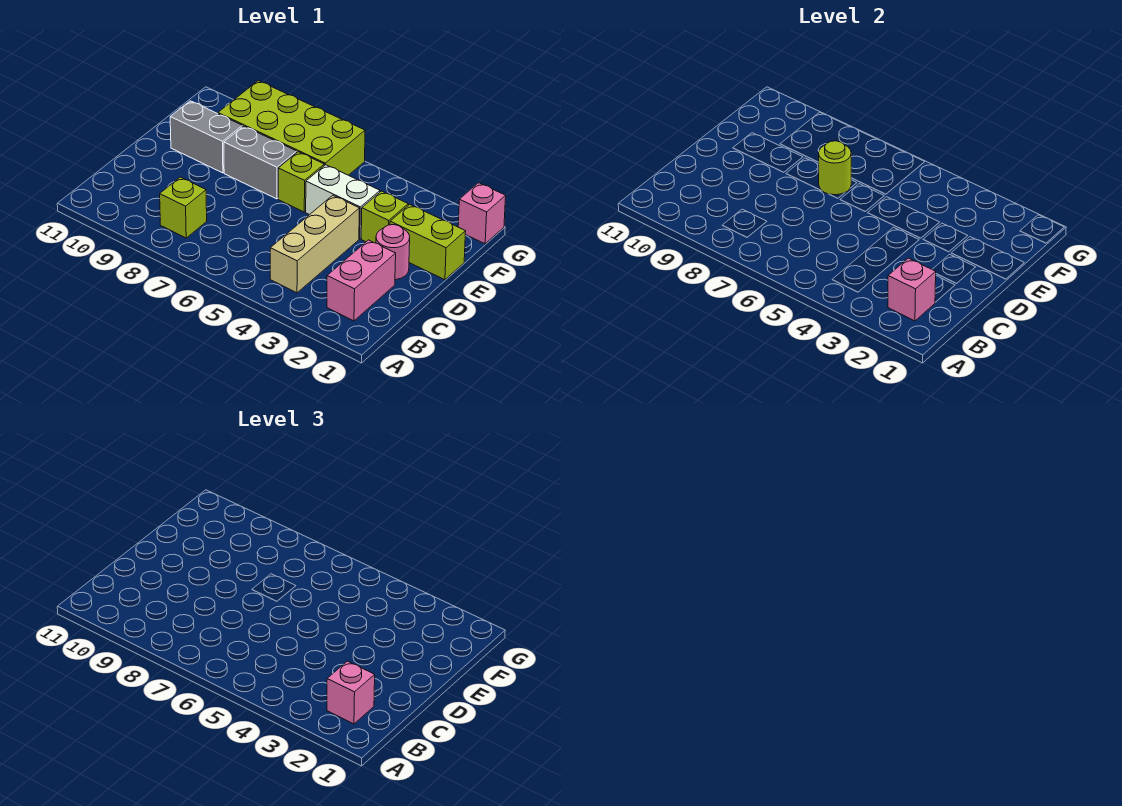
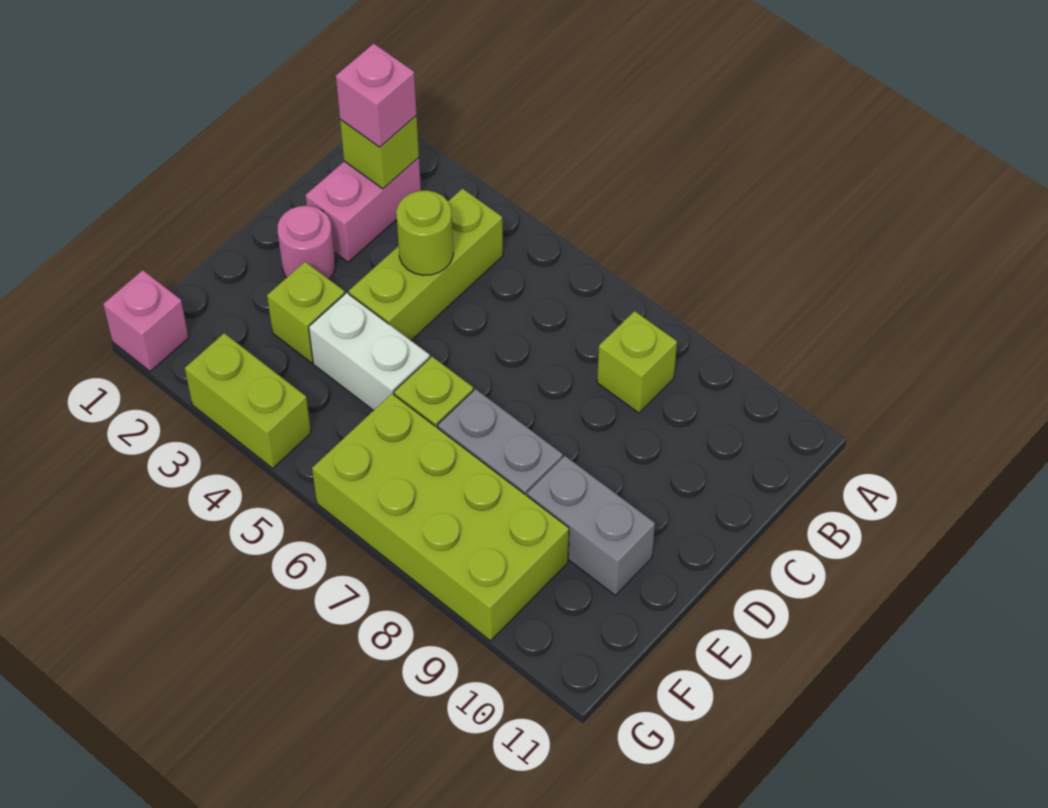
pink brick B2 level 2 -> lime brick B2 level 2
tan brick B4:D4 level 1 -> lime brick B4:D4 level 1
lime brick E1:E2 level 1 -> lime brick G3:G4 level 1
lime round brick E7 level 2 -> lime round brick C4 level 2

